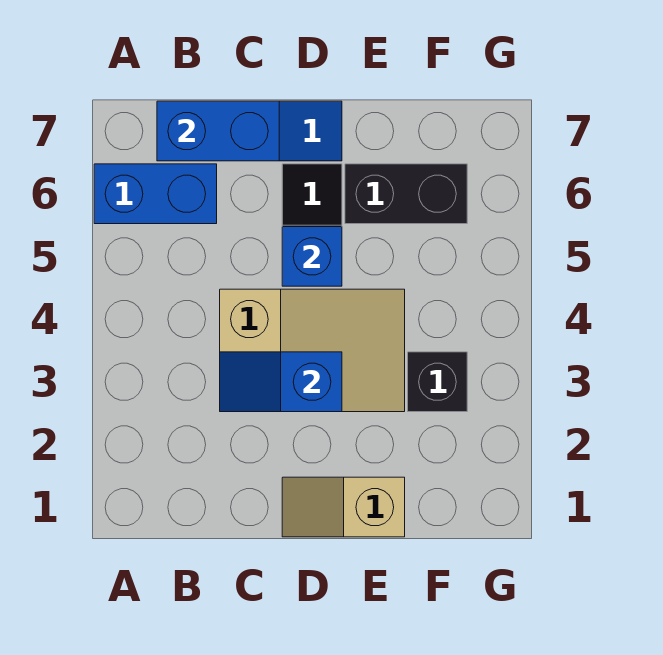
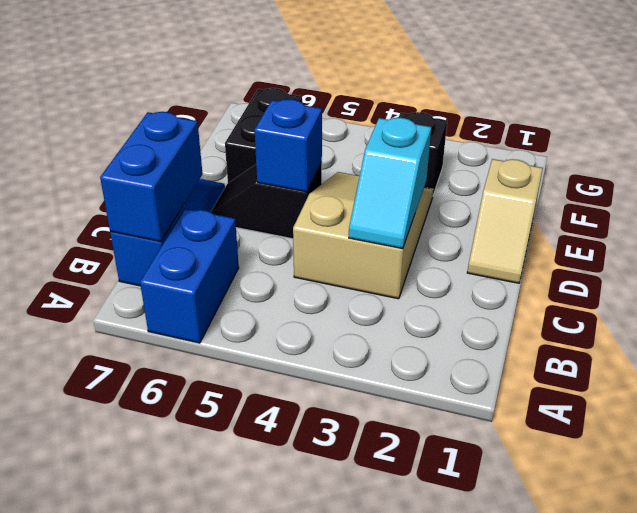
blue slope C3:D3 level 2 top D -> cyan slope C3:D3 level 2 top D

